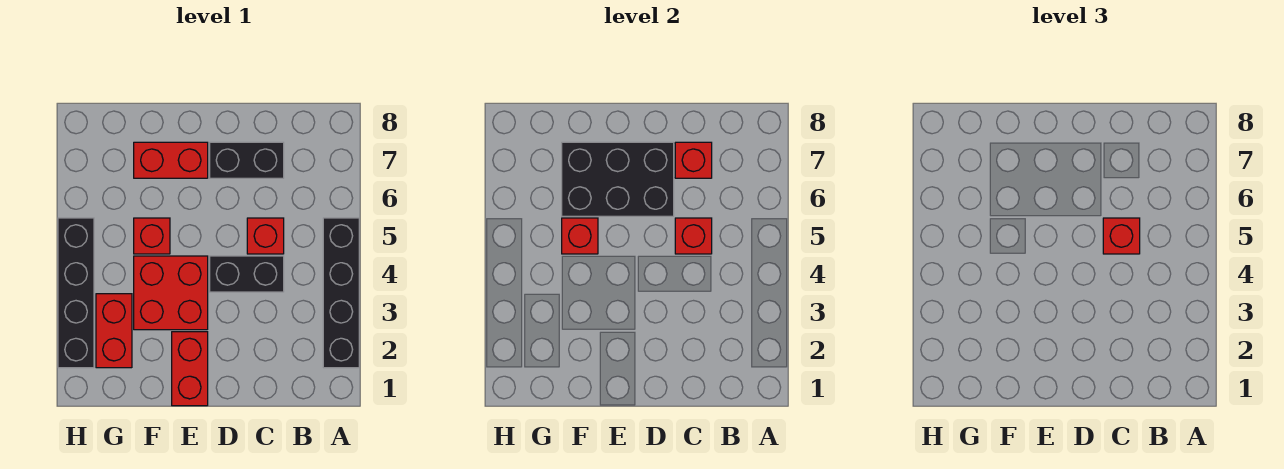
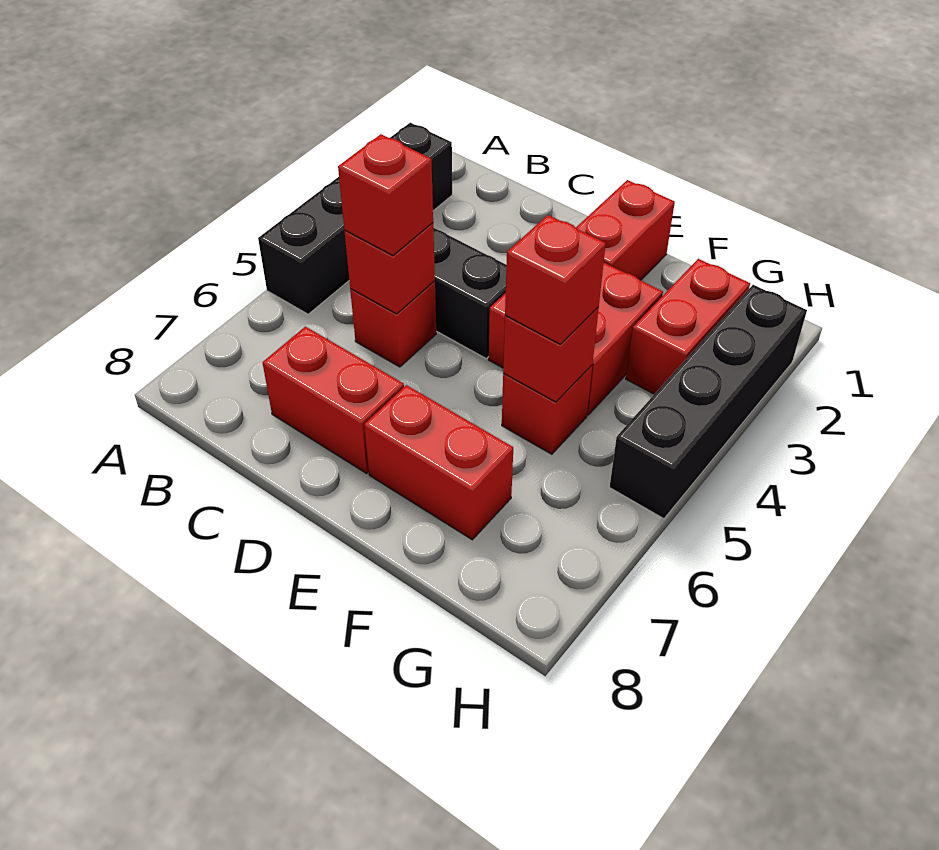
black brick C7:D7 level 1 -> red brick C7:D7 level 1
red brick C7 level 2 -> red brick F5 level 3
black brick D6:F7 level 2 -> none

